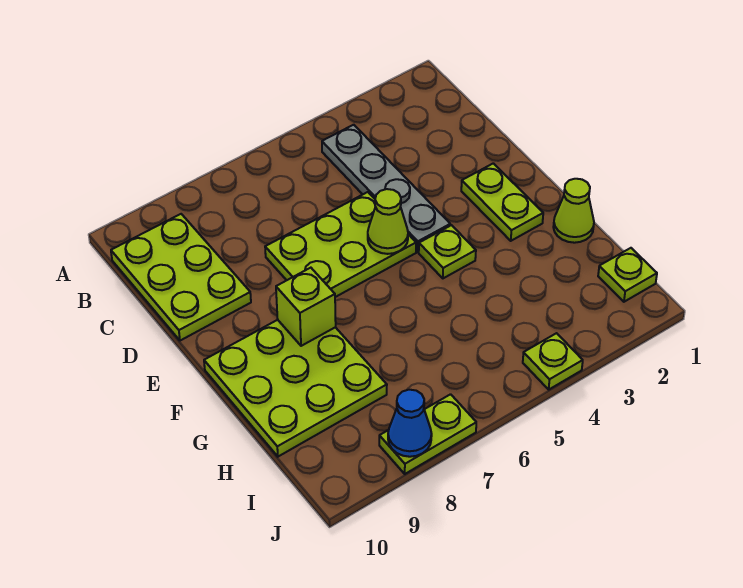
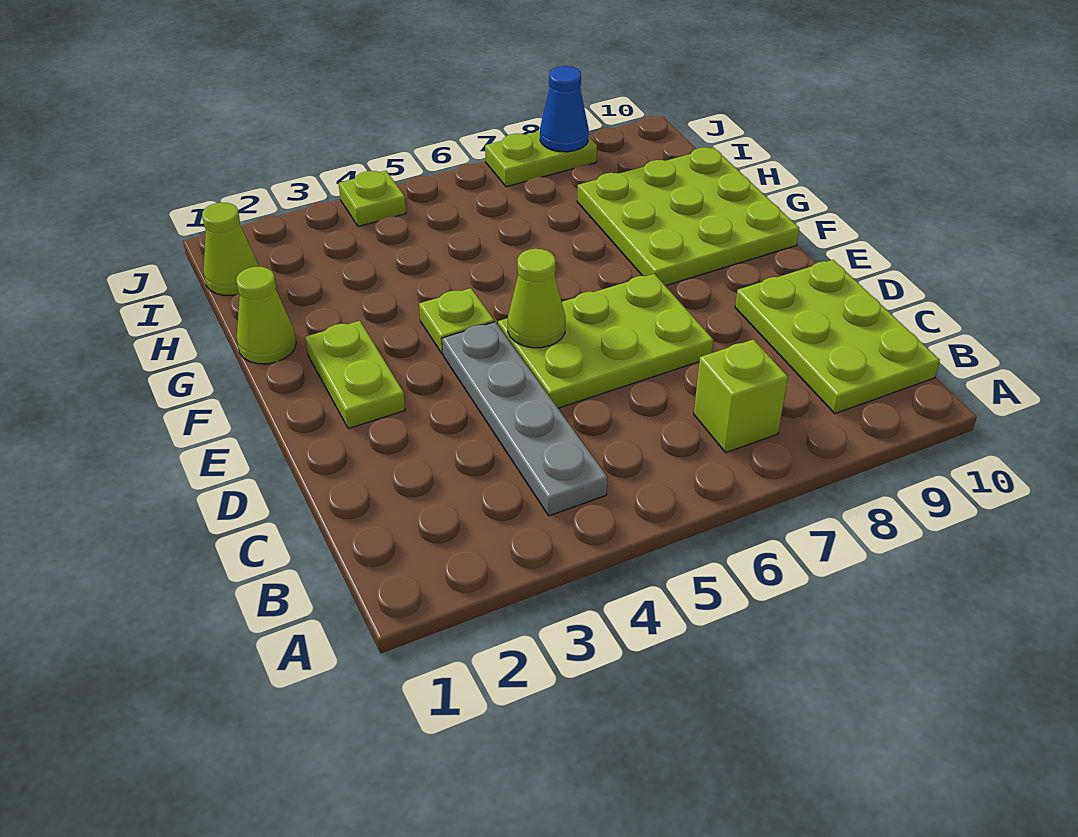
lime brick F8 level 2 -> lime brick B7 level 1
lime plate I1 level 1 -> lime cone I1 level 1

